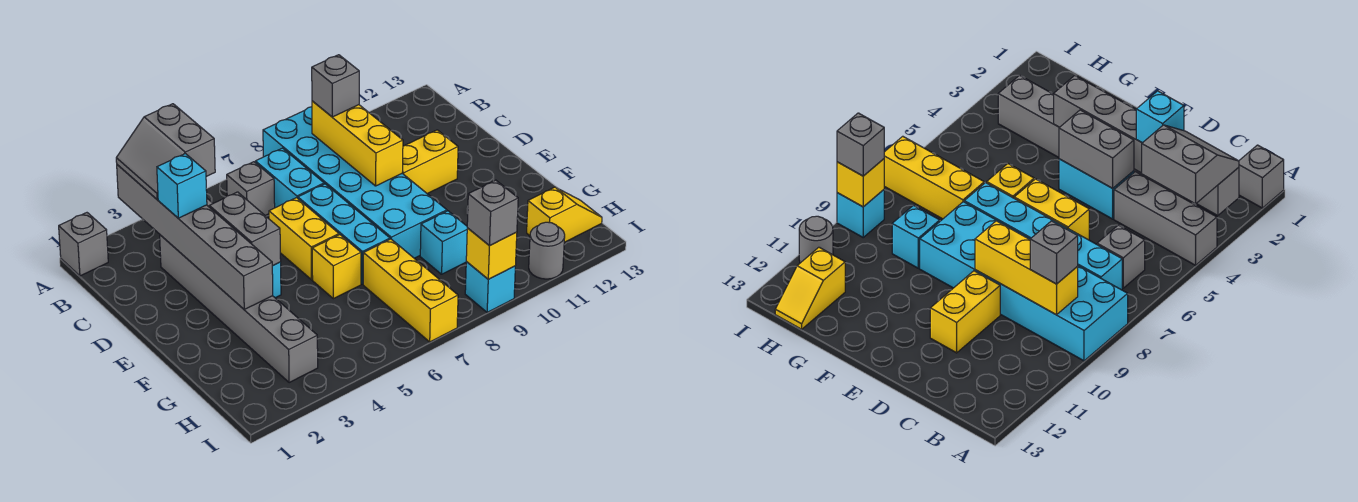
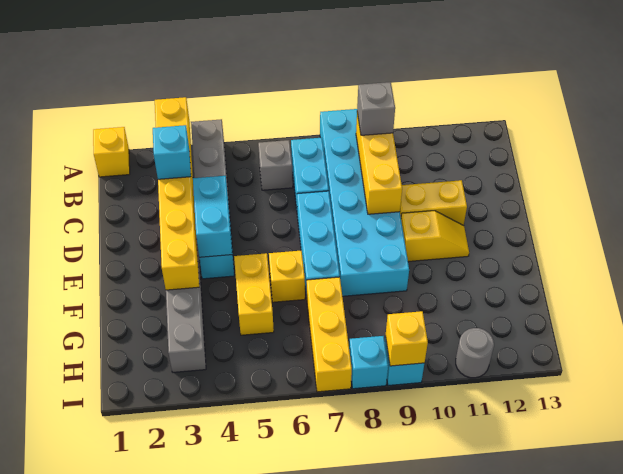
grey brick A1 level 1 -> yellow brick A1 level 1
grey brick A3:F3 level 2 -> yellow brick A3:F3 level 2
grey slope A3:B4 level 3 top 4 -> none
grey brick D4:E4 level 2 -> cyan brick D4:E4 level 2
yellow brick D6:E6 level 1 -> yellow brick F5:G5 level 1
cyan brick G9 level 1 -> cyan brick I8 level 1
yellow slope H12:H13 level 1 top 12 -> yellow slope E10:E11 level 1 top 10
grey brick I9 level 3 -> none

